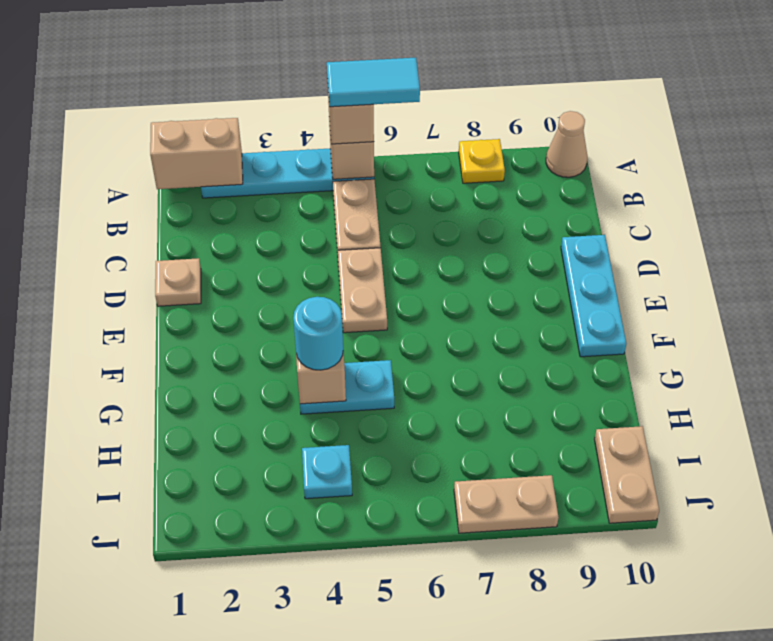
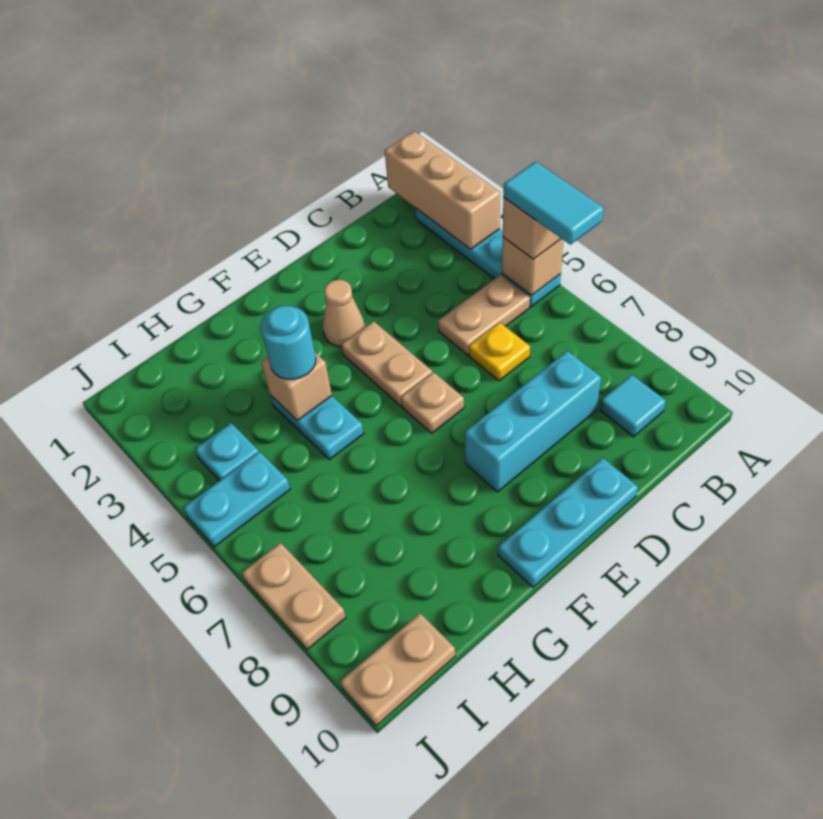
tan brick A1:A2 level 2 -> tan brick A1:A3 level 2
yellow plate A8 level 1 -> yellow plate C6 level 1
tan cone A10 level 1 -> tan cone E3 level 1
none -> cyan tile B9 level 1
none -> cyan brick C8:E8 level 1
tan plate D1 level 1 -> tan plate E6 level 1
tan plate D5:E5 level 1 -> tan plate E4:E5 level 1
none -> cyan plate I5:J5 level 1

